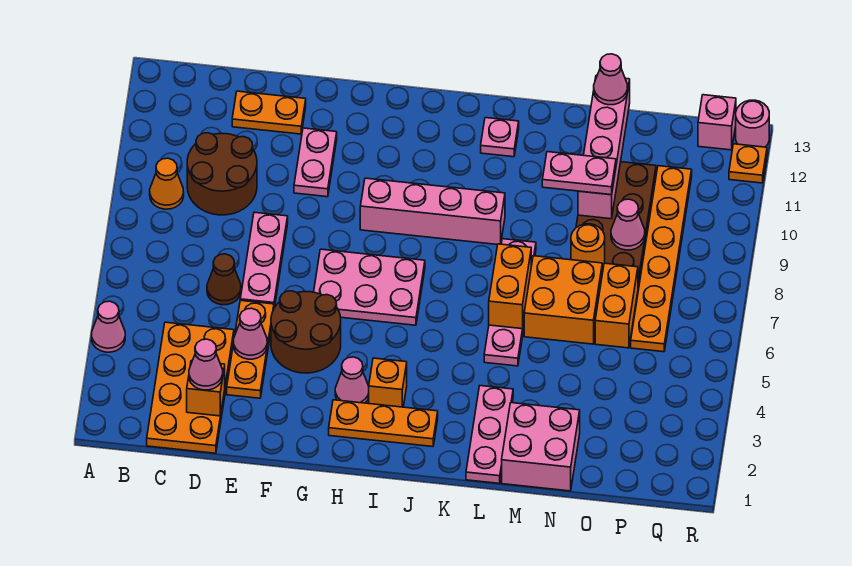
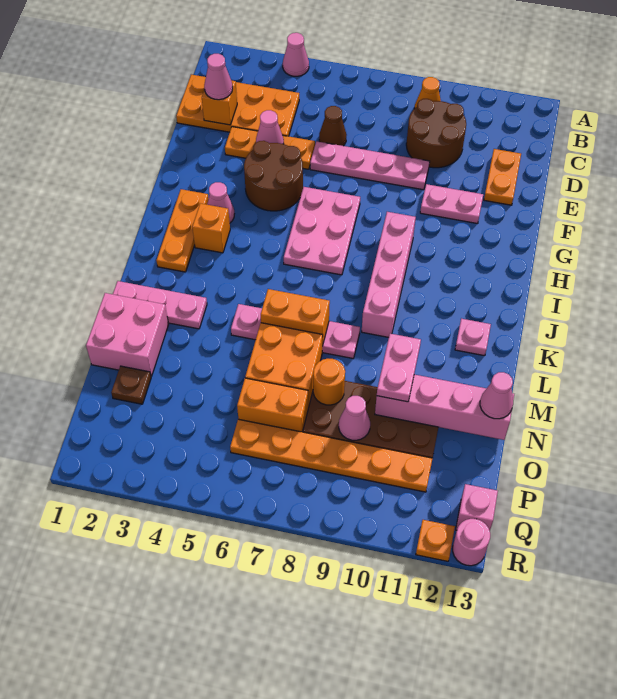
pink plate E6:E8 level 1 -> pink plate E6:E9 level 1
none -> brown plate O2 level 1

